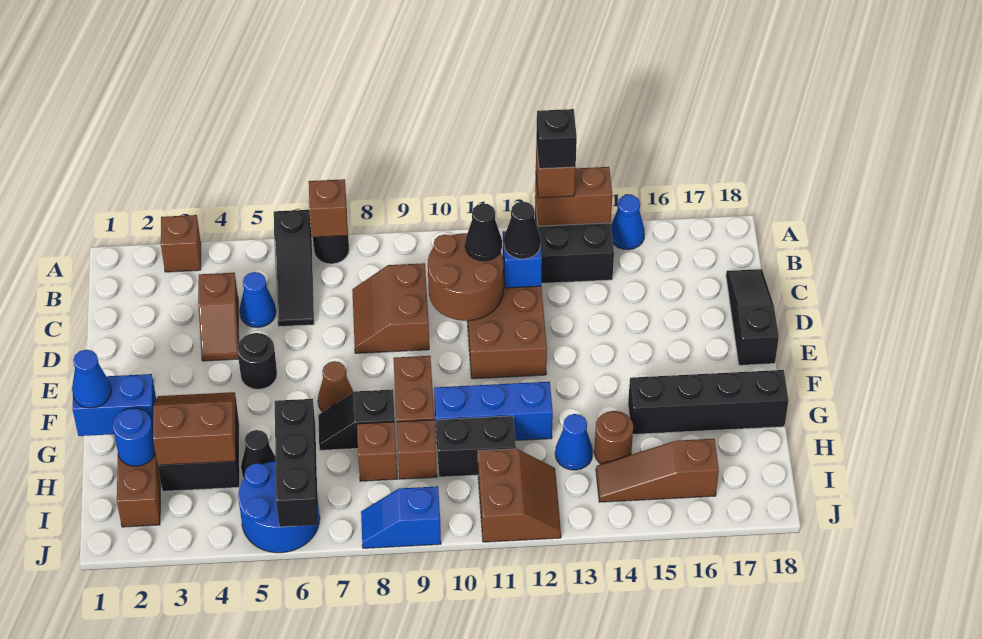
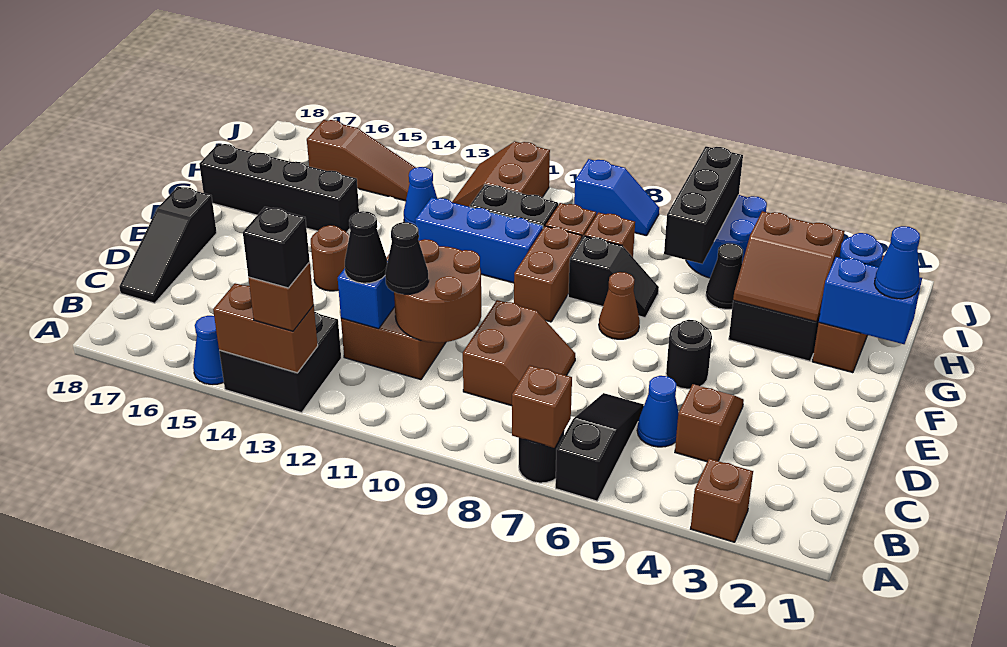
brown round brick H14 level 1 -> brown round brick E14 level 1

